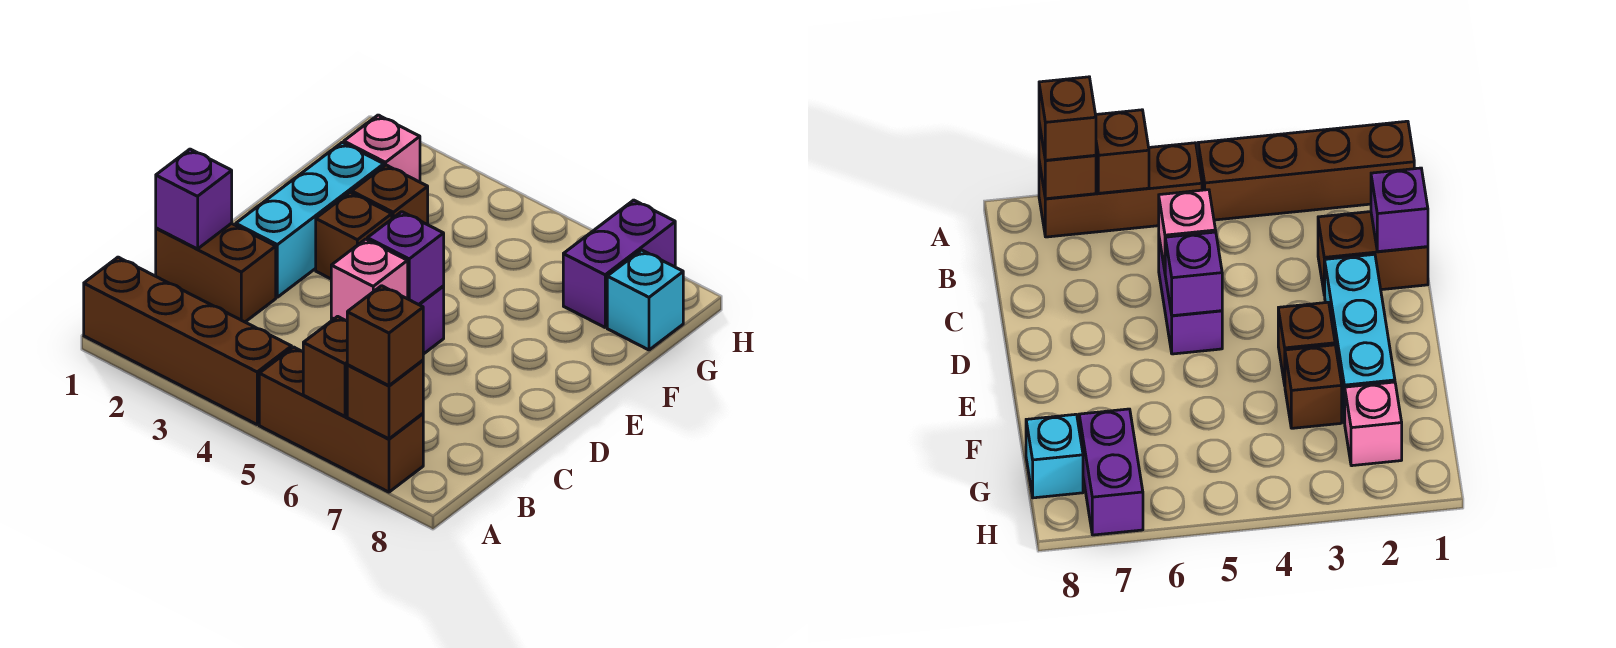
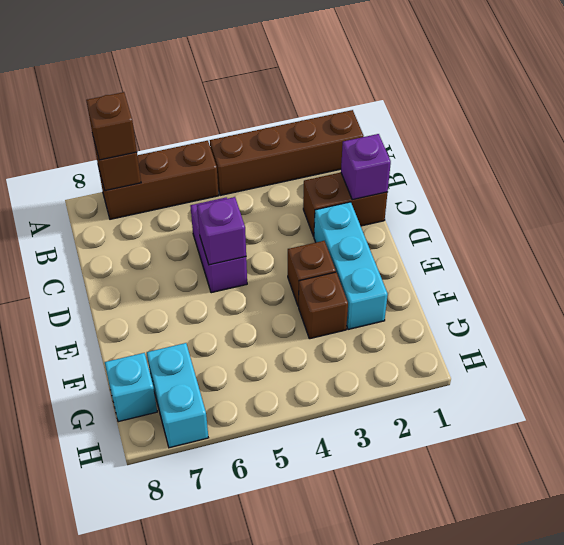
brown brick A6 level 2 -> none
pink brick C5 level 2 -> none
pink brick G2 level 1 -> none
purple brick G7:H7 level 1 -> cyan brick G7:H7 level 1

